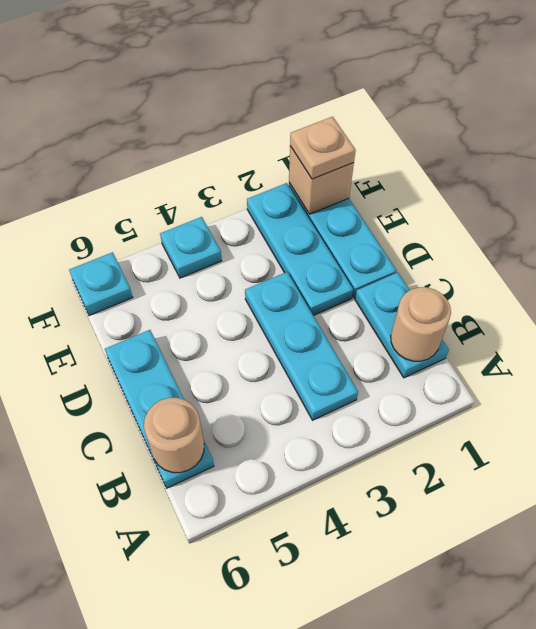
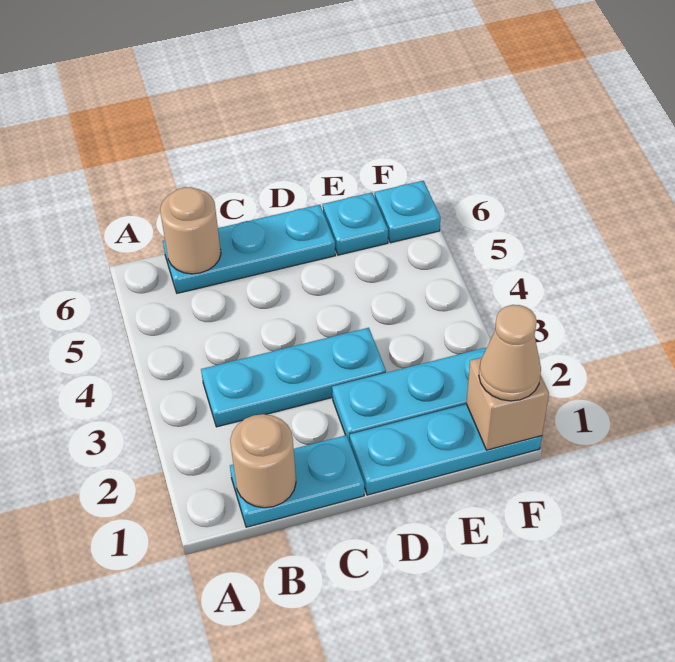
tan plate F1 level 3 -> tan cone F1 level 3
cyan plate F4 level 1 -> cyan plate E6 level 1

